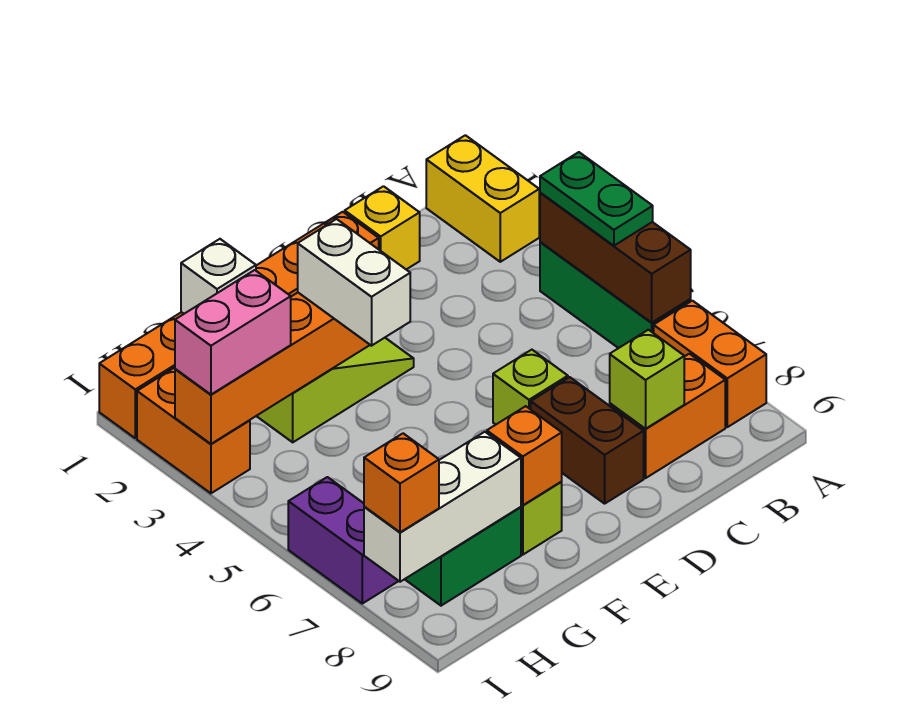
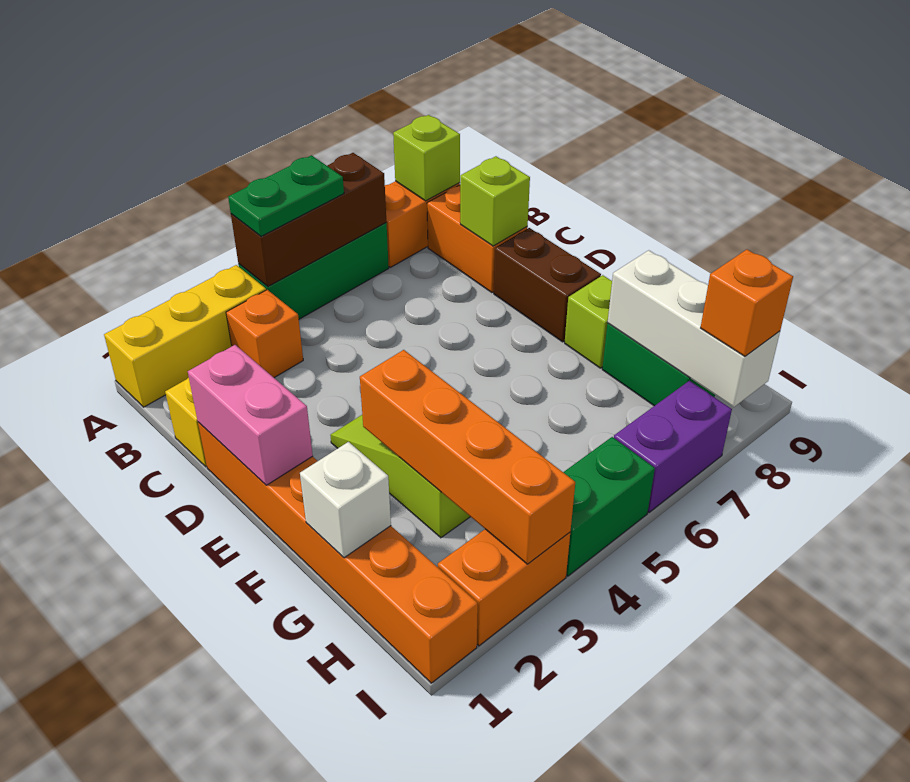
yellow brick A1:A2 level 1 -> yellow brick A1:A3 level 1
lime brick D6 level 1 -> lime brick A8 level 2
brown brick D7:D8 level 1 -> brown brick D8:E8 level 1
white brick F3:F4 level 3 -> none
orange brick F8 level 2 -> orange brick B3 level 1
pink brick H3:I3 level 3 -> pink brick D1:E1 level 2
none -> green brick I4:I5 level 1

